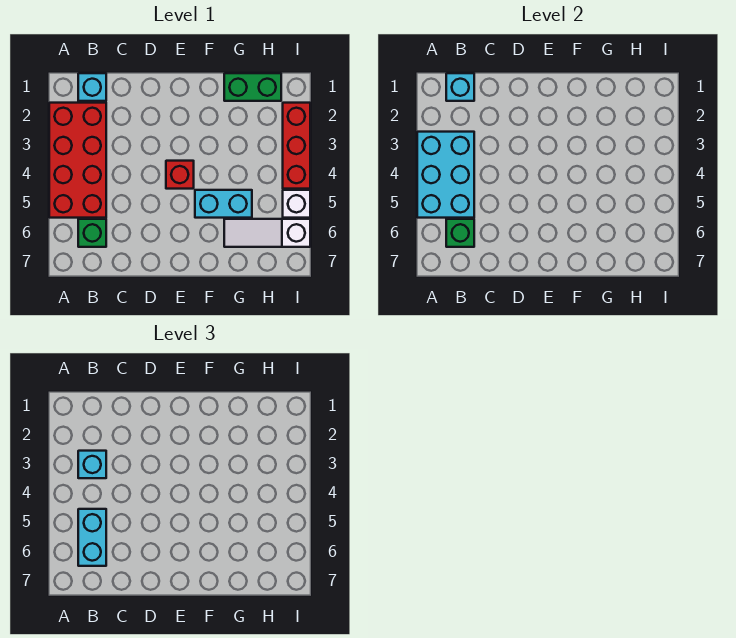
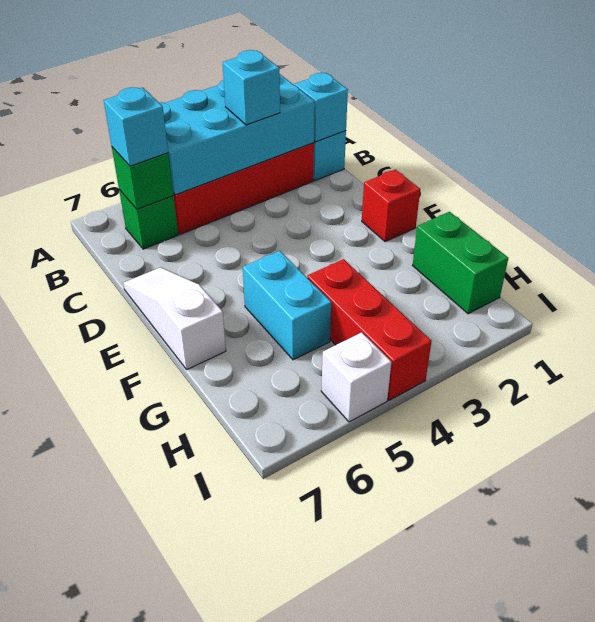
cyan brick A3:B5 level 2 -> cyan brick A2:B5 level 2
cyan brick B5:B6 level 3 -> cyan brick B6 level 3
red brick E4 level 1 -> red brick E1 level 1
white slope G6:I6 level 1 top I -> white slope D7:F7 level 1 top F
red brick I2:I4 level 1 -> red brick G4:I4 level 1

